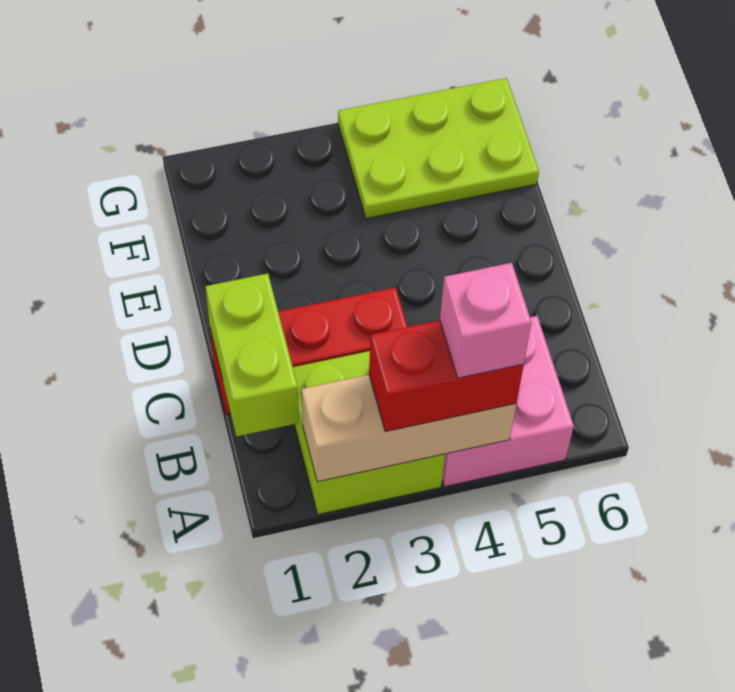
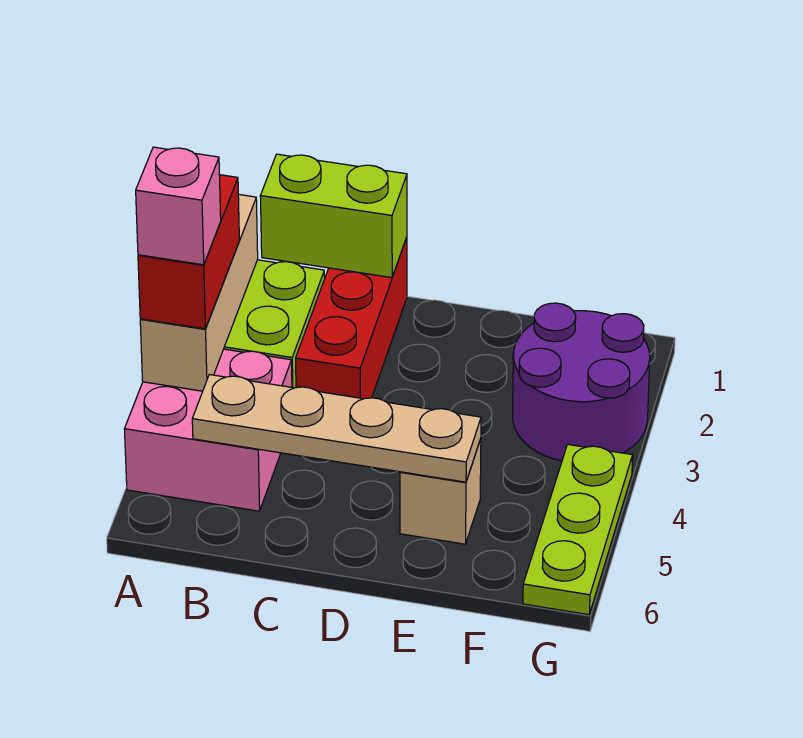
none -> tan plate B5:E5 level 2
none -> tan brick E5 level 1
none -> purple round brick F2:G3 level 1
lime plate F4:G6 level 1 -> lime plate G4:G6 level 1

